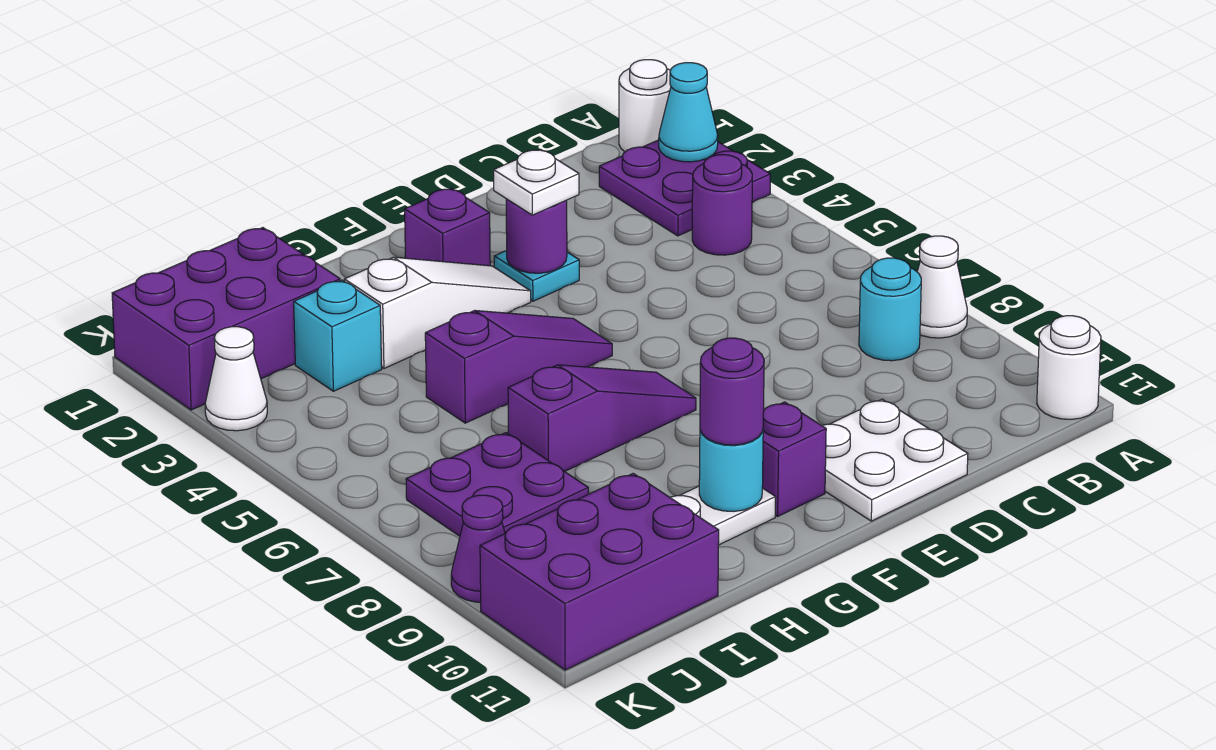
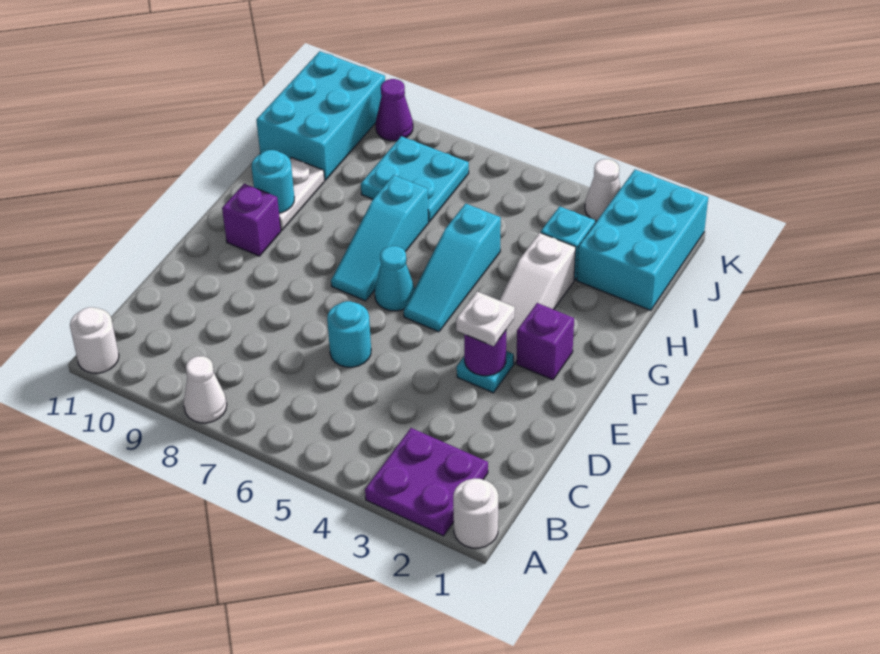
cyan cone A2 level 2 -> cyan cone F6 level 1
purple round brick B4 level 1 -> none
cyan round brick B8 level 1 -> cyan round brick D6 level 1
white plate D10:E11 level 1 -> none
purple slope F5:H5 level 1 top H -> cyan slope F5:H5 level 1 top H
purple slope F7:H7 level 1 top H -> cyan slope F7:H7 level 1 top H
purple round brick G10 level 3 -> none
purple brick I1:K2 level 1 -> cyan brick I1:K2 level 1
purple plate I7:J8 level 1 -> cyan plate I7:J8 level 1
purple brick I10:K11 level 1 -> cyan brick I10:K11 level 1

